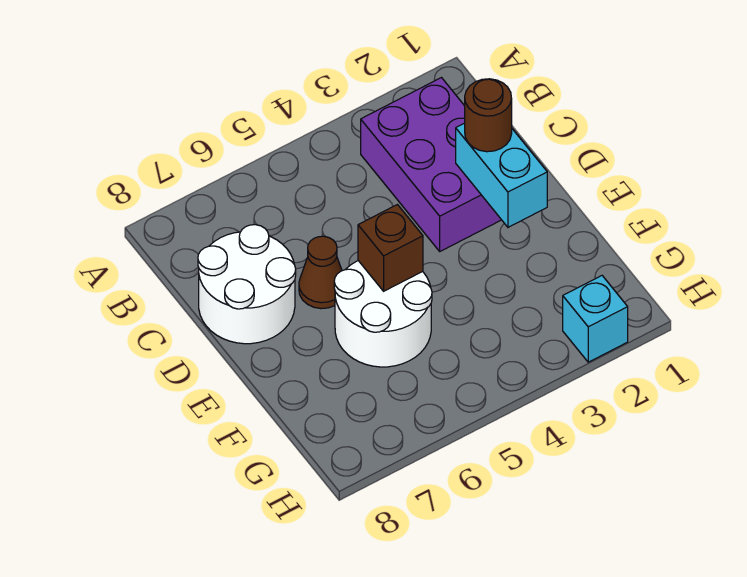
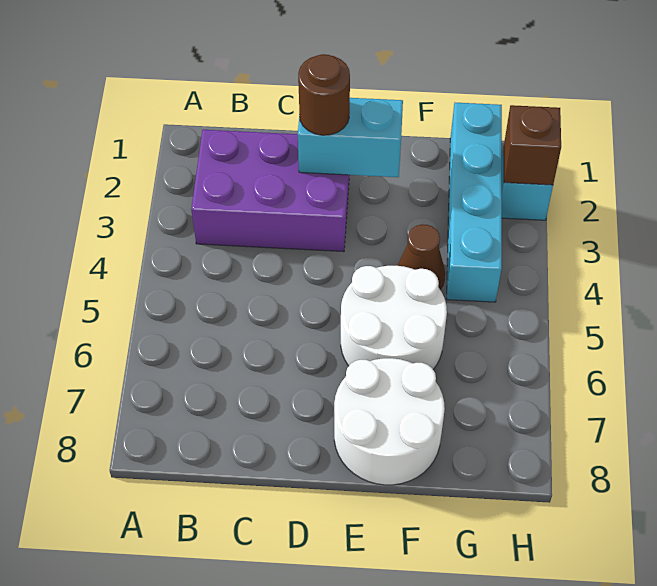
white round brick C7:D8 level 1 -> white round brick E7:F8 level 1
brown cone D6 level 1 -> brown cone F4 level 1
brown brick E5 level 2 -> brown brick H2 level 2
none -> cyan brick G1:G4 level 1

